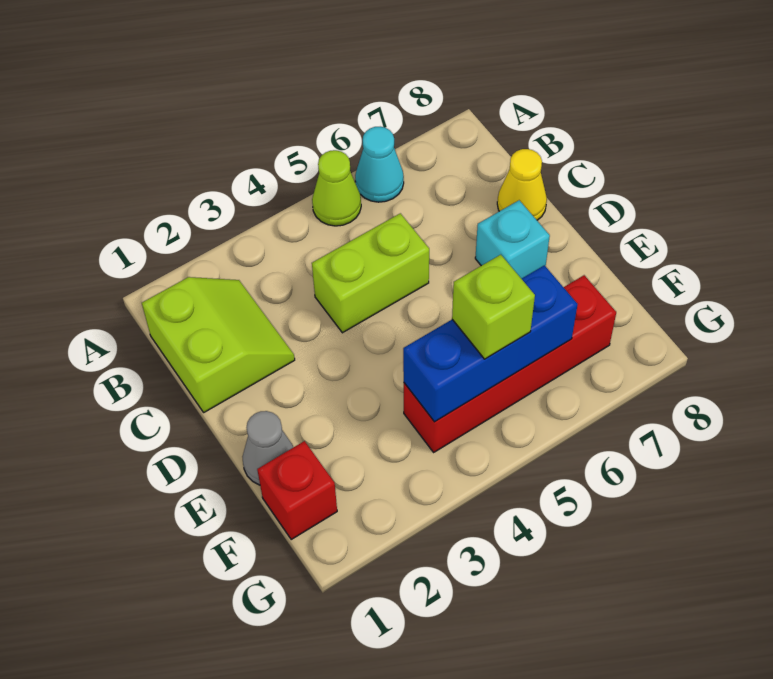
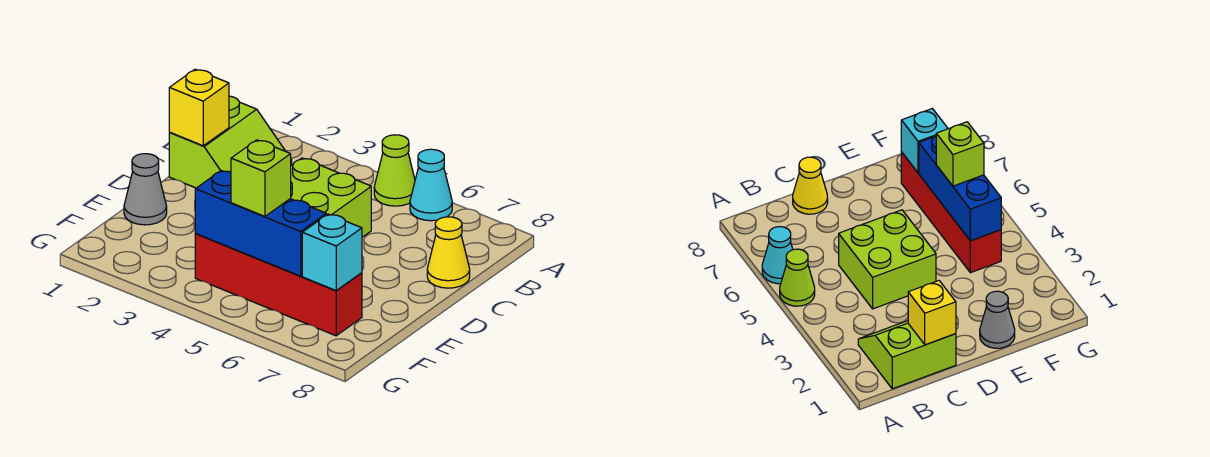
none -> yellow brick C1 level 2
lime brick C4:C5 level 1 -> lime brick C4:D5 level 1
cyan brick D7 level 1 -> cyan brick F7 level 2
red brick F1 level 1 -> none

